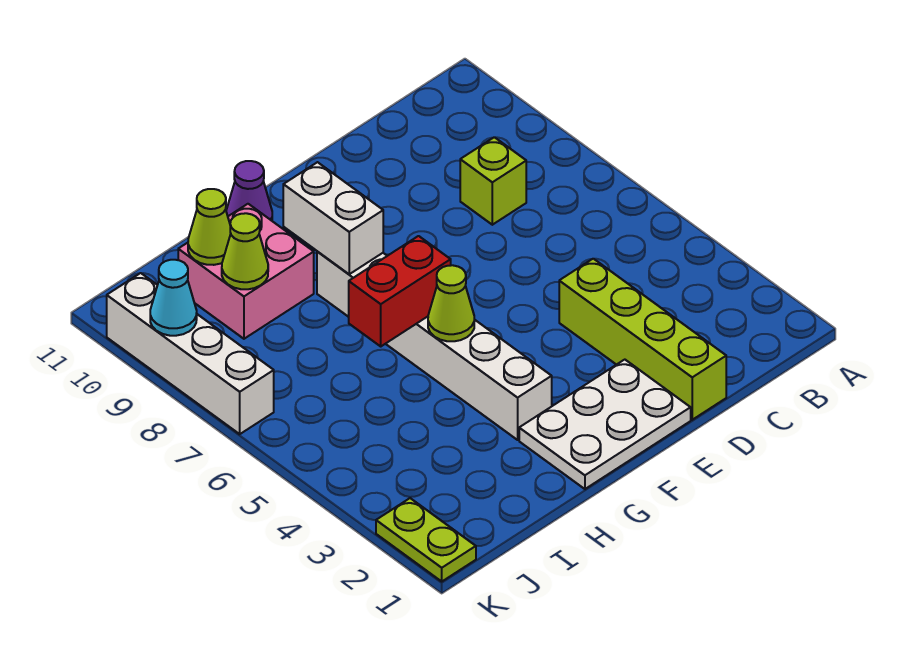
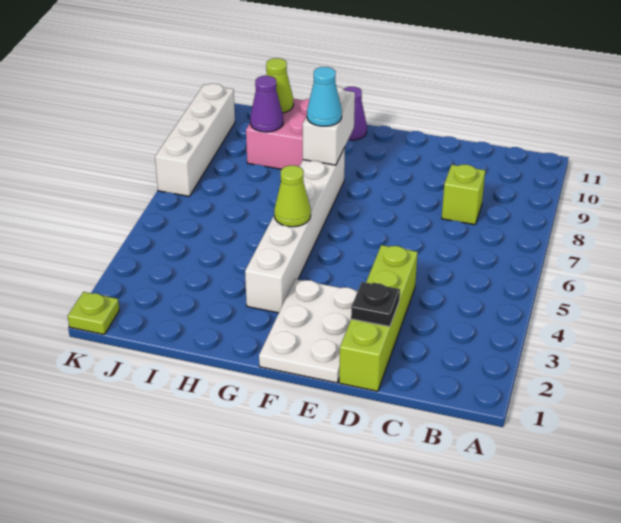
none -> black plate D2 level 2
white plate E1:G2 level 1 -> white plate E1:F3 level 1
red brick G6:H6 level 2 -> none
lime cone I9 level 2 -> purple cone I9 level 2
lime plate K1:K2 level 1 -> lime plate K1 level 1
cyan cone K9 level 2 -> cyan cone G8 level 3

